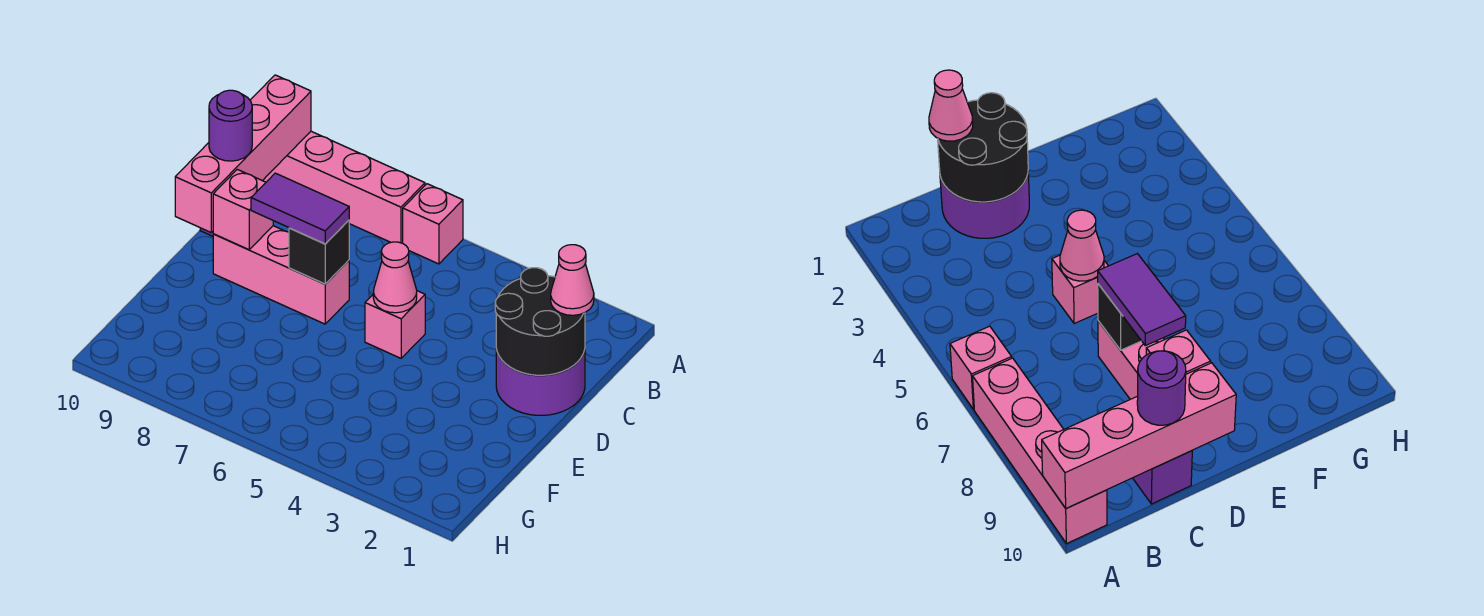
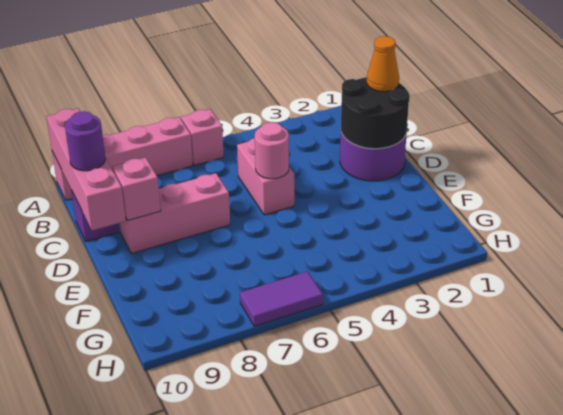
pink cone C1 level 3 -> orange cone C1 level 3
pink brick D5 level 1 -> pink brick C5:D5 level 1
pink cone D5 level 2 -> pink round brick D5 level 2
black brick D7 level 2 -> none
purple tile D7:D8 level 3 -> purple tile H6:H7 level 1

